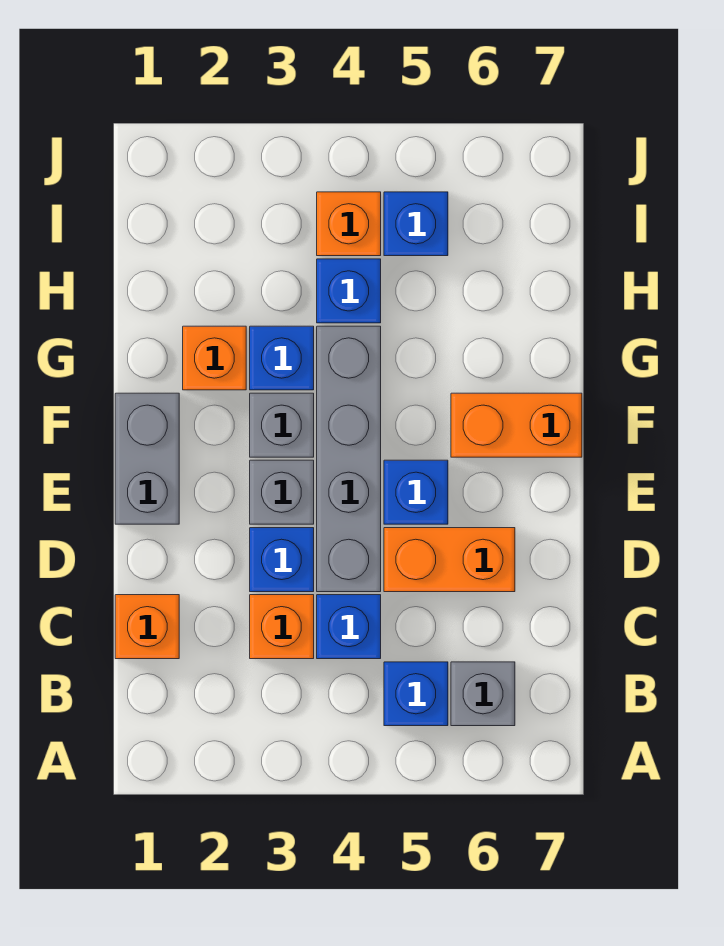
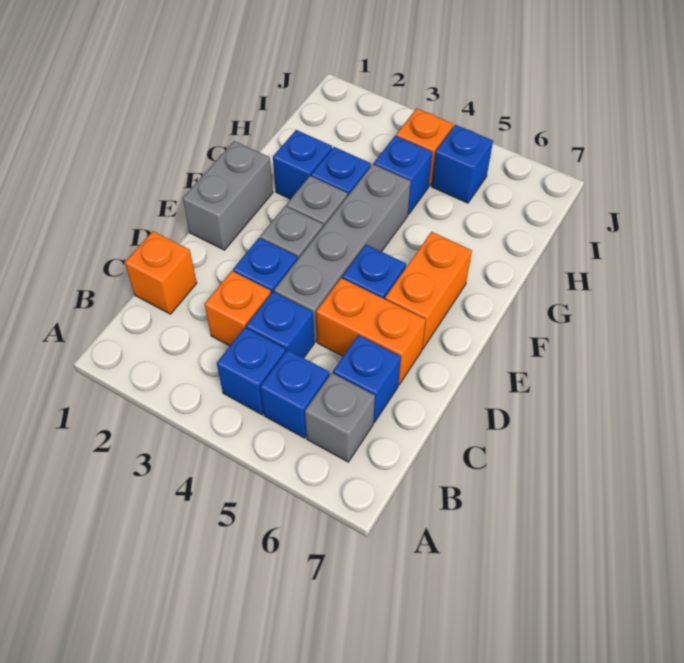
none -> blue brick B4 level 1
none -> blue brick C6 level 1
orange brick F6:F7 level 1 -> orange brick E6:F6 level 1
orange brick G2 level 1 -> blue brick G2 level 1

